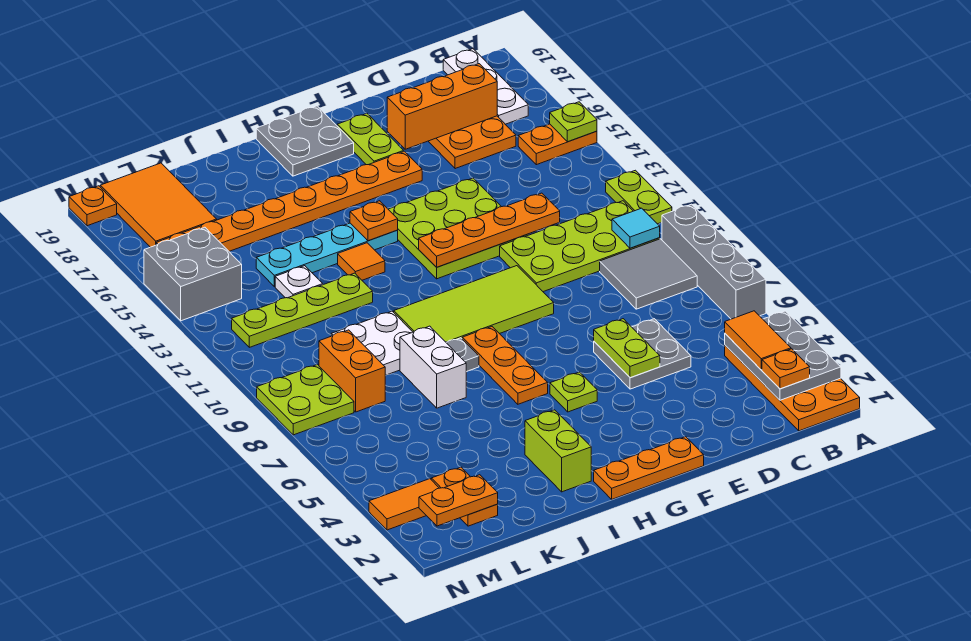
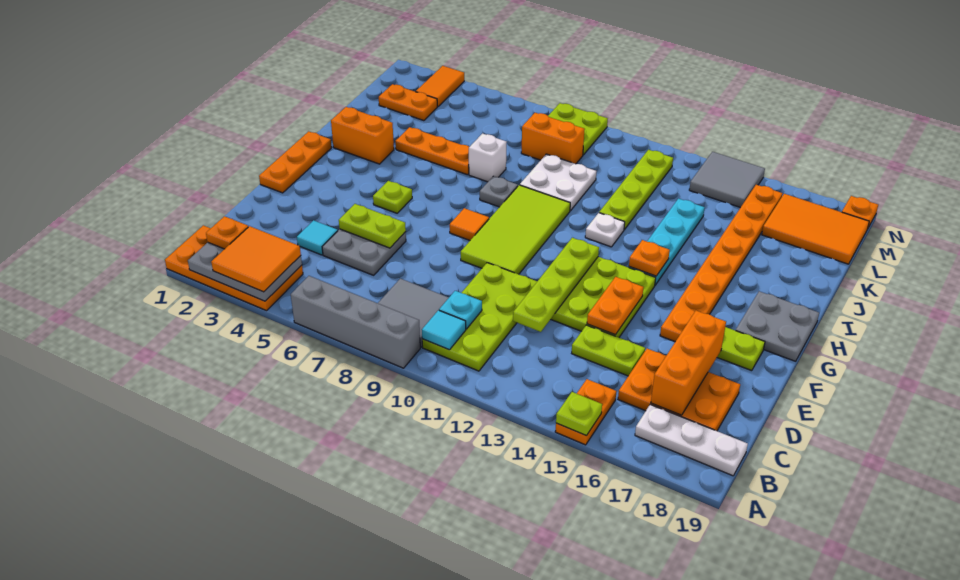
lime plate A11:A12 level 1 -> lime plate D14:D15 level 1
orange tile B3:B4 level 3 -> orange tile A3:B4 level 3
none -> cyan plate C10 level 2
none -> cyan tile D4 level 1
orange plate D12:G12 level 2 -> lime plate D12:G12 level 2
orange plate H6:H8 level 1 -> orange plate J4:J6 level 1
lime brick I2:I3 level 1 -> orange brick I2:I3 level 1
orange tile I13 level 1 -> orange tile G8 level 1
white brick J7:J8 level 1 -> white brick J7 level 1
white plate K13 level 1 -> white plate I12 level 1
orange plate L2:M2 level 2 -> orange plate E14:F14 level 2
grey brick M14:N15 level 1 -> grey tile M14:N15 level 1

